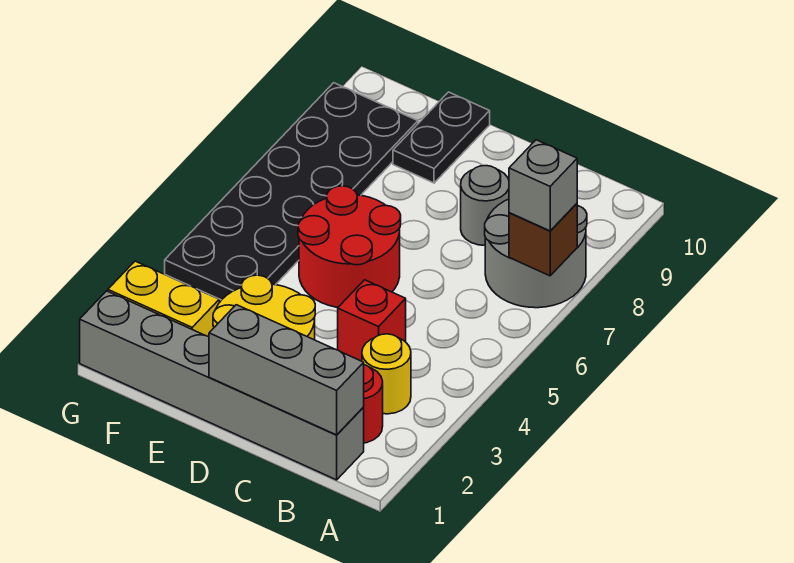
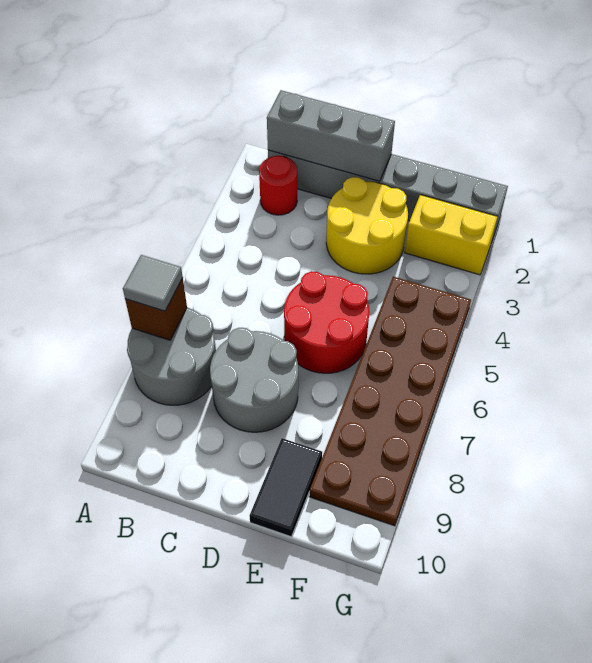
grey brick A7 level 3 -> grey tile A7 level 3
yellow round brick B3 level 1 -> none
red brick C4 level 1 -> none
grey round brick C8 level 1 -> grey round brick C7:D8 level 1
black plate E9:E10 level 1 -> black tile E9:E10 level 1
black plate F4:G9 level 1 -> brown plate F4:G9 level 1

